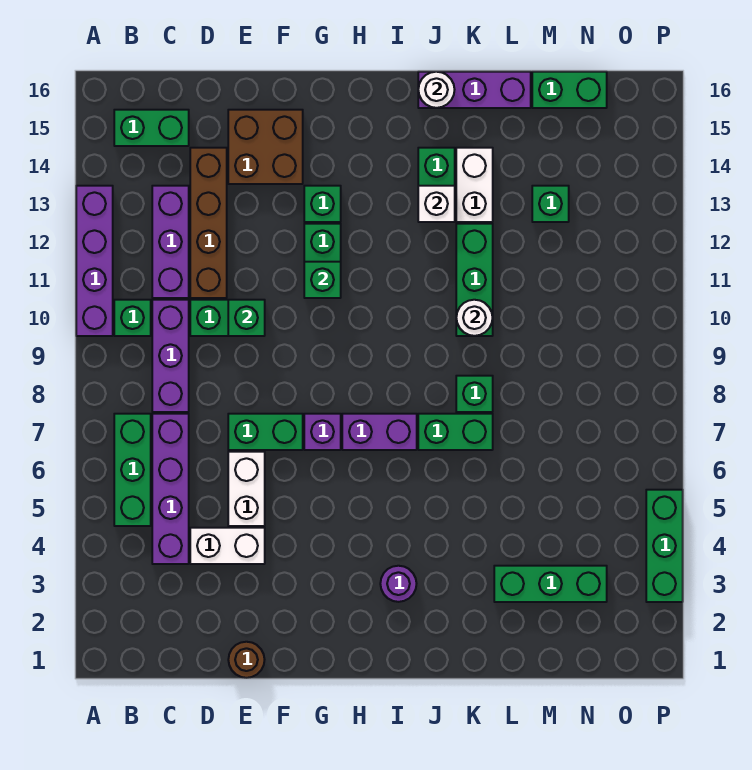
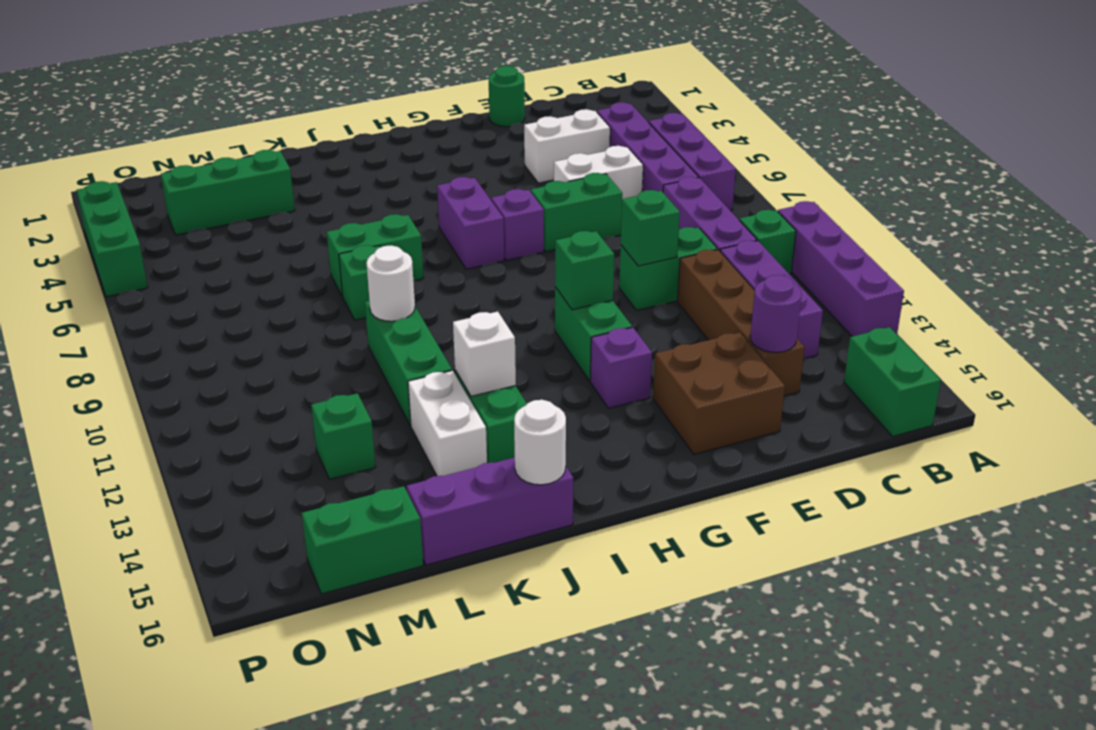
green brick B5:B7 level 1 -> purple brick B5:B7 level 1
green brick B15:C15 level 1 -> green brick B15:B16 level 1
brown round brick E1 level 1 -> green round brick E1 level 1
white brick E5:E6 level 1 -> white brick D6:E6 level 1
green brick G13 level 1 -> purple brick G13 level 1
purple brick H7:I7 level 1 -> purple brick H6:H7 level 1
purple round brick I3 level 1 -> purple round brick D14 level 2

